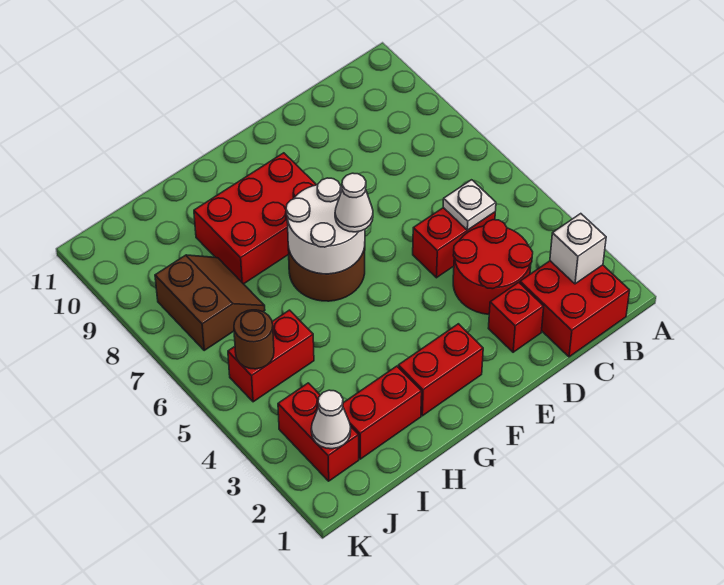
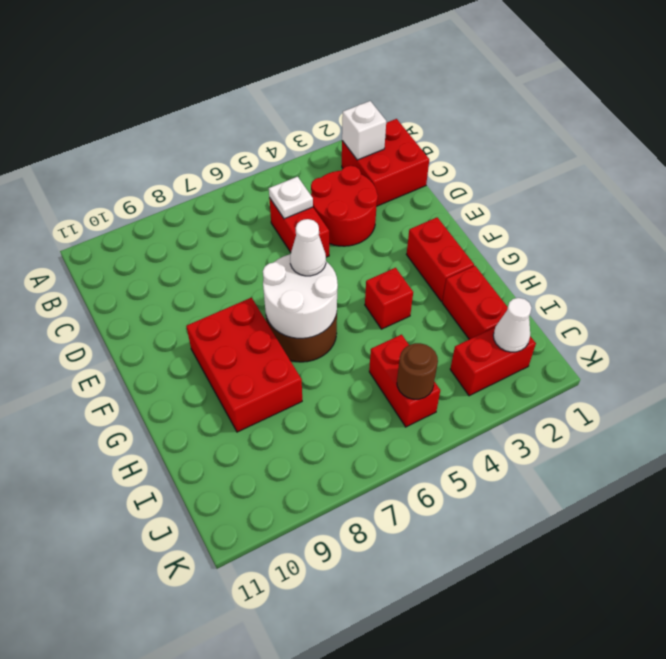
red brick D2 level 1 -> red brick G4 level 1
brown slope I7:J8 level 1 top J -> none

